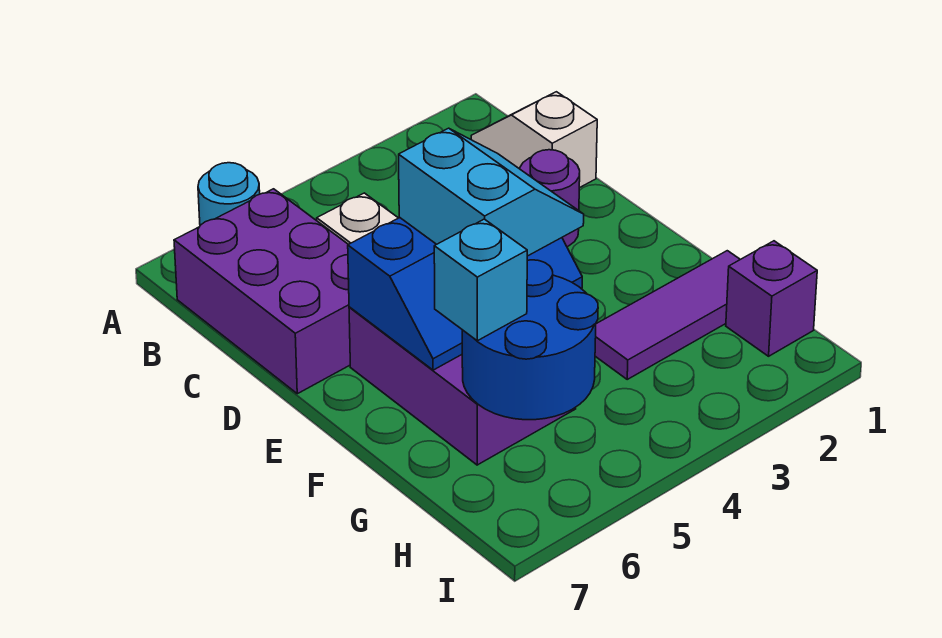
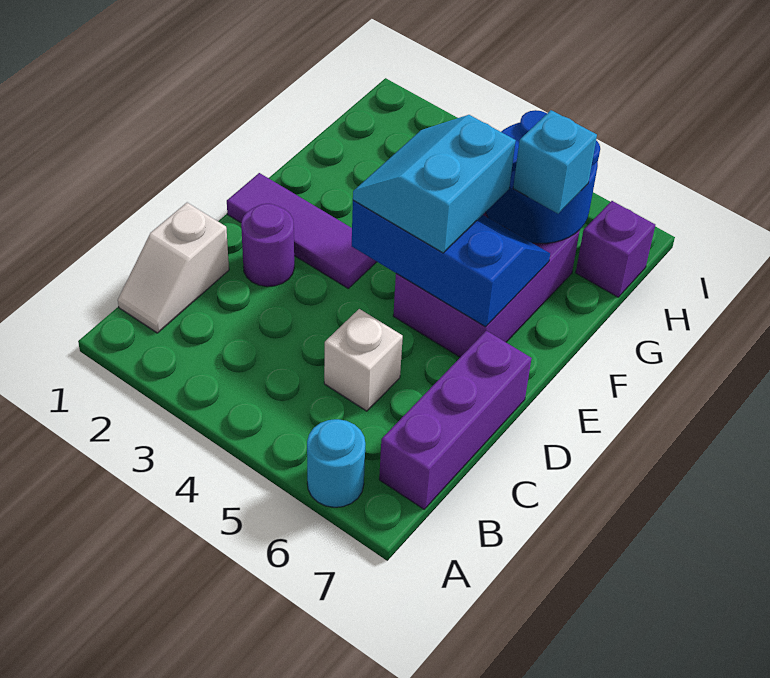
purple brick B6:D7 level 1 -> purple brick B7:D7 level 1
purple tile G1:G3 level 1 -> purple tile E1:E3 level 1
purple brick H1 level 1 -> purple brick H7 level 1

